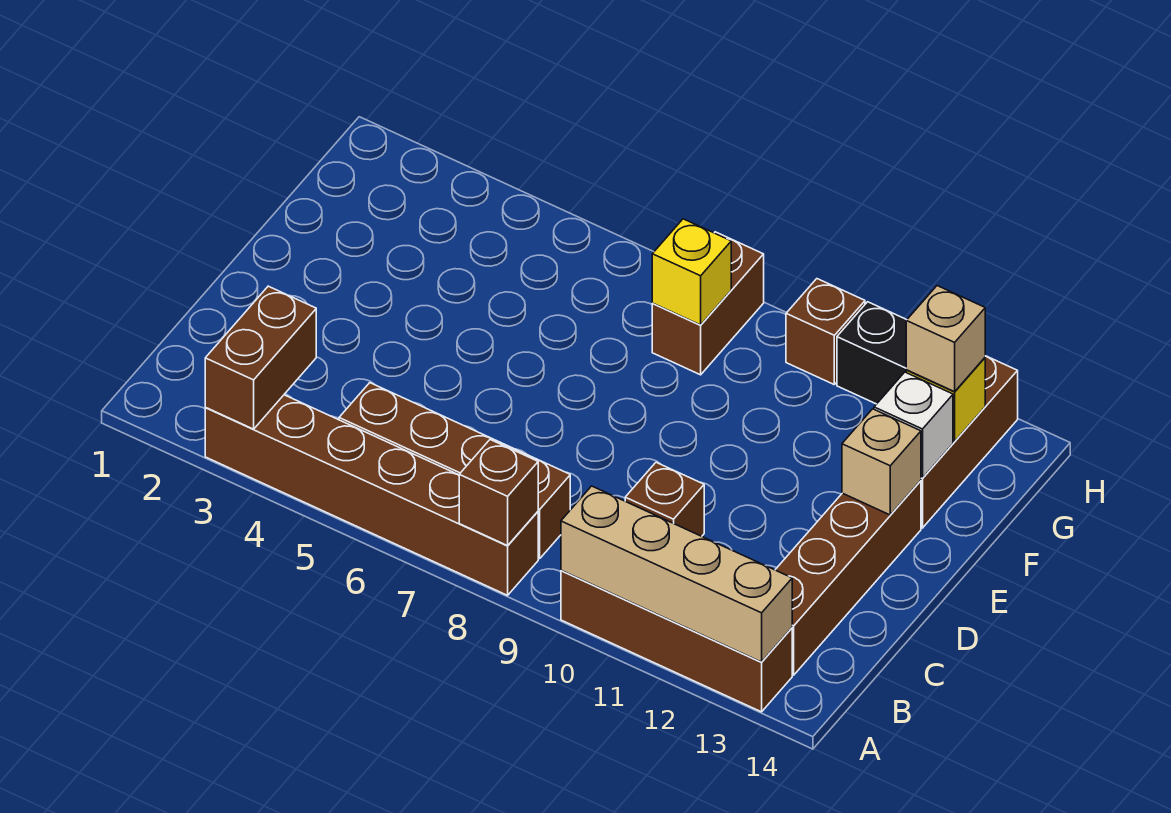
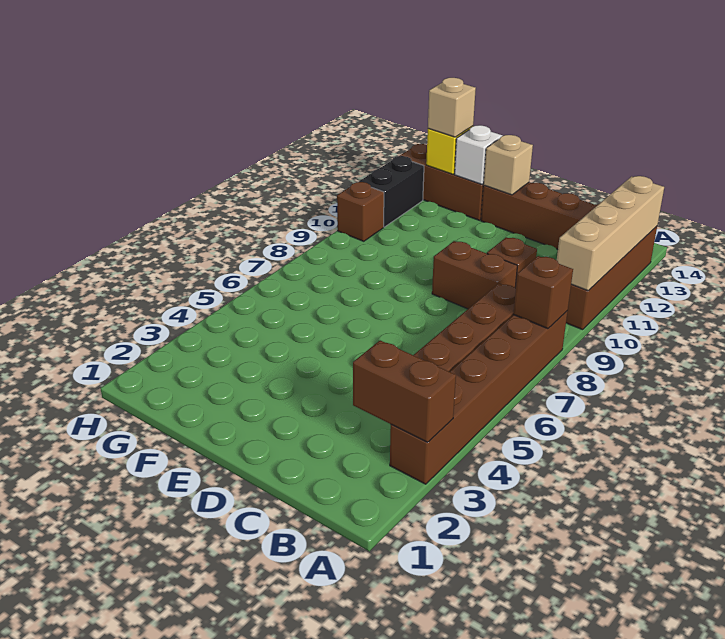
brown brick G8:H8 level 1 -> brown brick C9:D9 level 1
yellow brick G8 level 2 -> none

